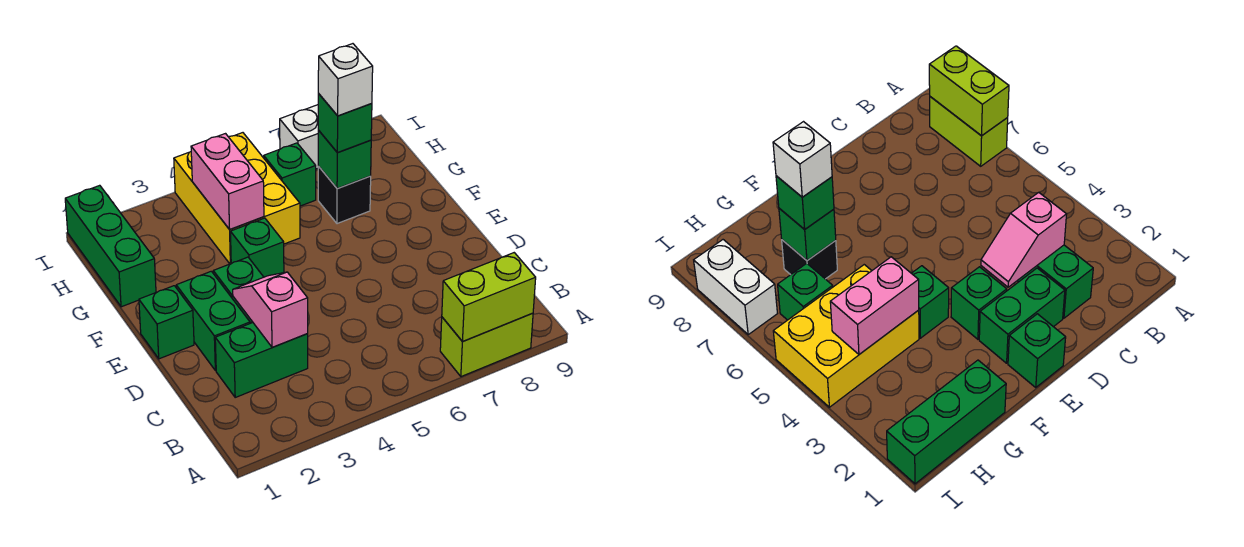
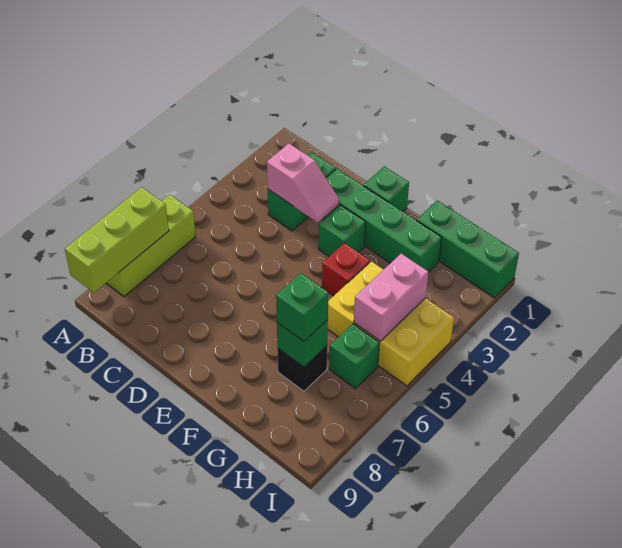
lime brick A7:A8 level 1 -> lime brick A6:A8 level 1
lime brick A7:A8 level 2 -> lime brick A7:A9 level 2
green brick D2:E2 level 1 -> green brick D2:G2 level 1
green brick F4 level 1 -> red brick F4 level 1
pink brick G4:H4 level 2 -> pink brick H4:H5 level 2
white brick G7 level 4 -> none
white brick I7:I8 level 1 -> none

